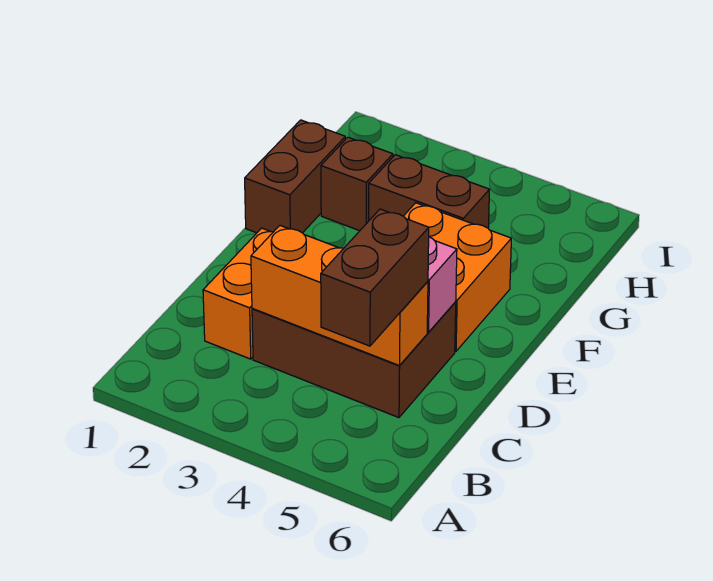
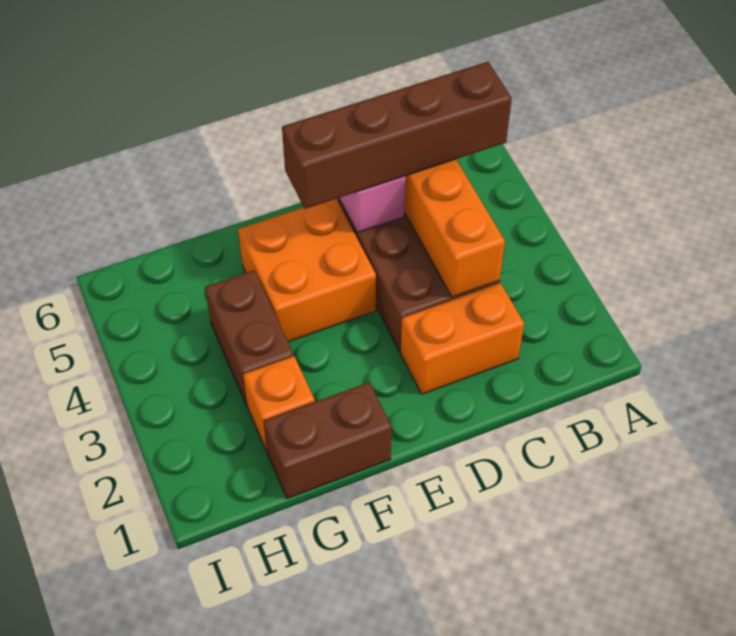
brown brick B5:C5 level 3 -> brown brick B5:E5 level 3
brown brick G2 level 1 -> orange brick G2 level 1

